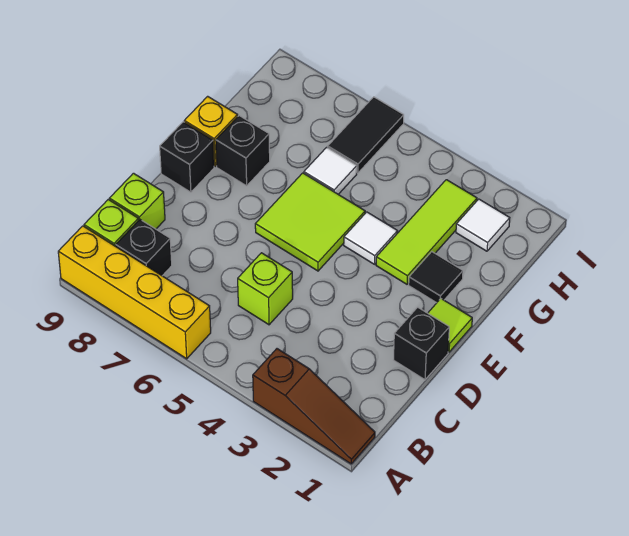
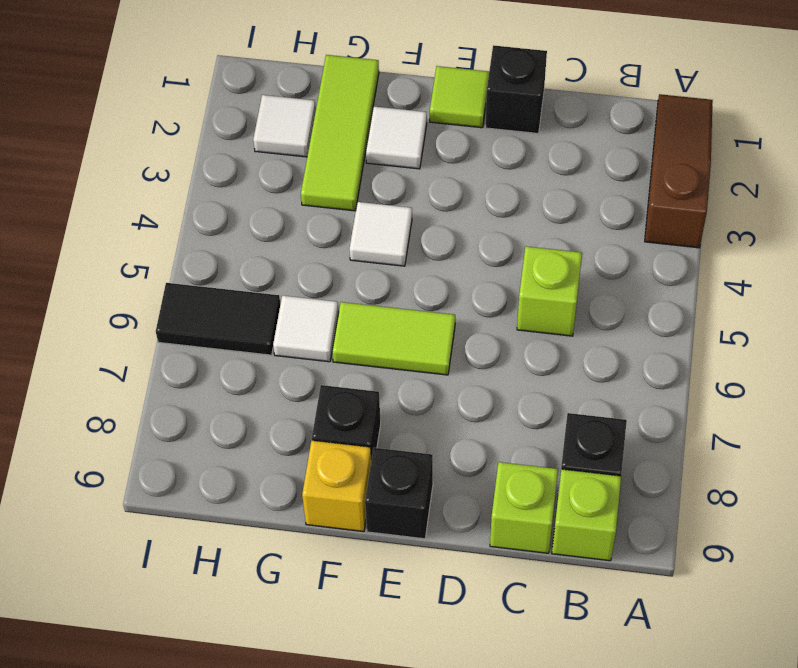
yellow brick A6:A9 level 1 -> none
lime tile E5:F6 level 1 -> lime tile E6:F6 level 1
black tile F2 level 1 -> white tile F2 level 1
lime tile F3:H3 level 1 -> lime tile G1:G3 level 1

